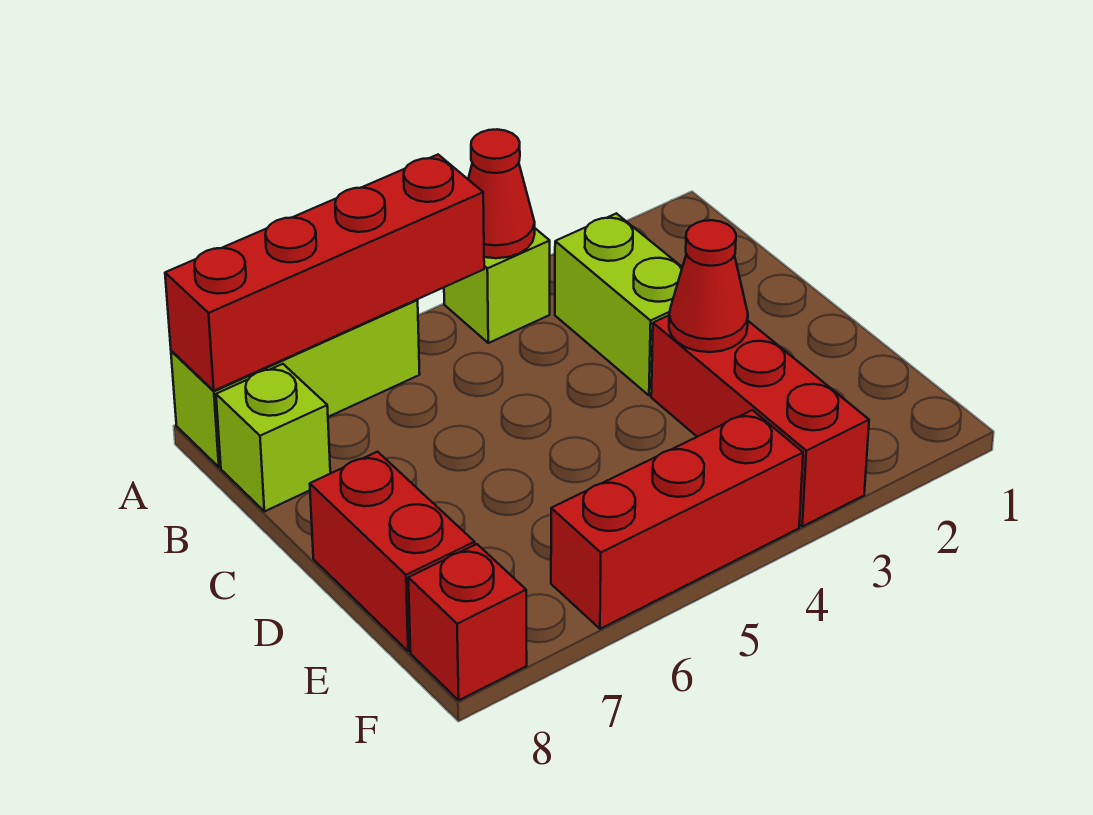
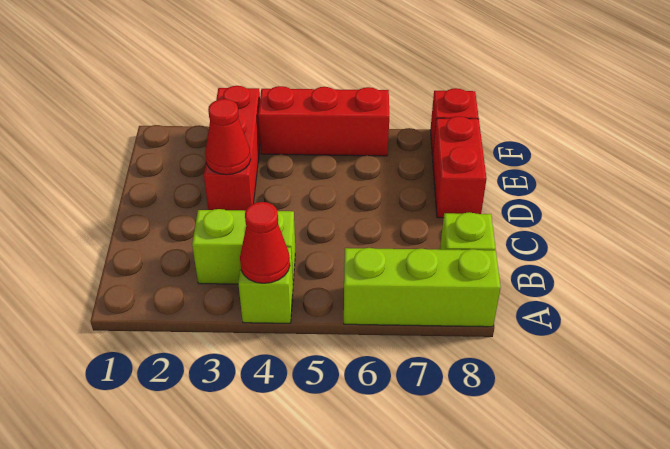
red brick A5:A8 level 2 -> none
lime brick B3:C3 level 1 -> lime brick B3:B4 level 1

